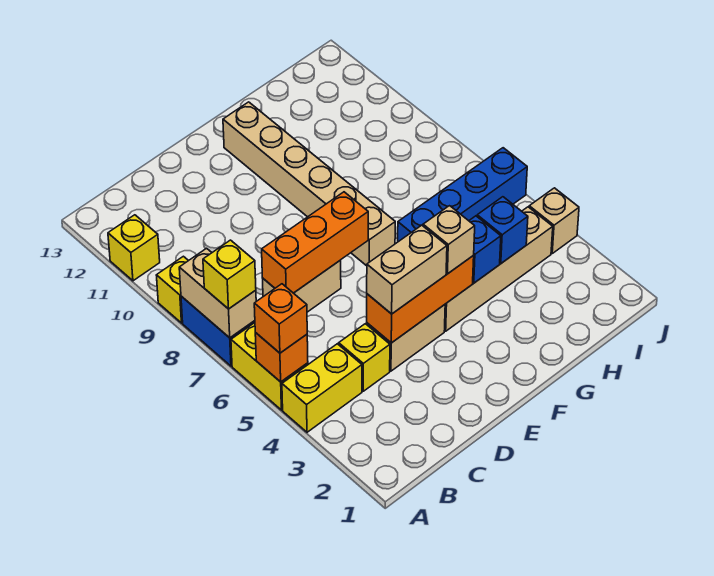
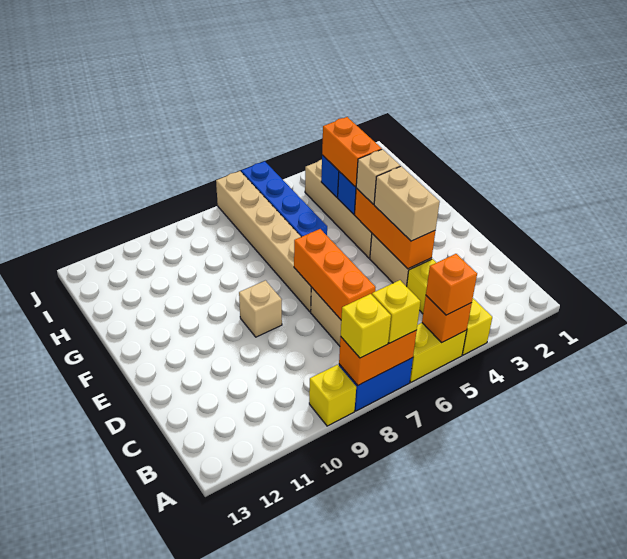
tan brick A7:A8 level 2 -> orange brick A7:A8 level 2
yellow brick A11 level 1 -> yellow brick A8 level 3
tan brick F7:F12 level 1 -> tan brick E7:J7 level 1
none -> orange brick G4:H4 level 3
tan brick J4 level 1 -> tan brick E9 level 1

